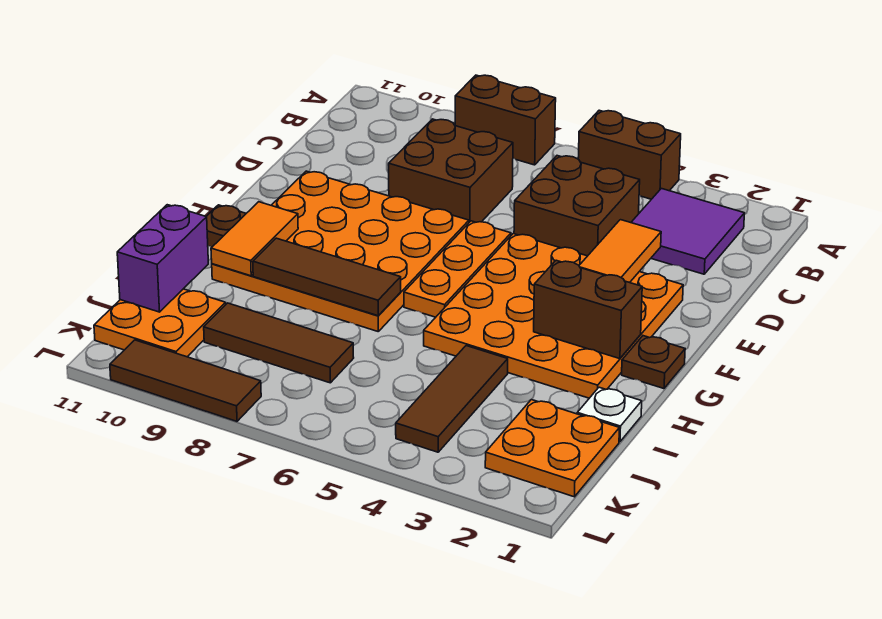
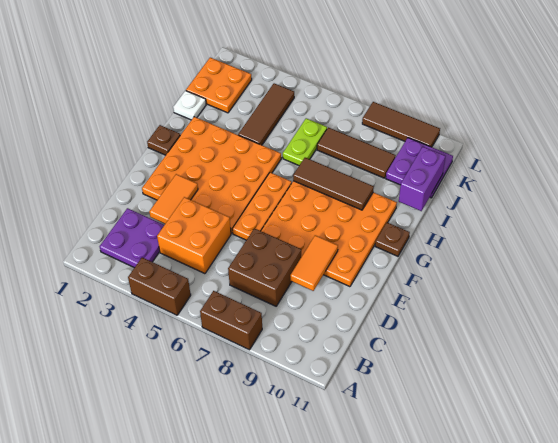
purple tile B2:C3 level 1 -> purple plate B2:C3 level 1
brown brick C4:D5 level 1 -> orange brick C4:D5 level 1
brown brick G2:G3 level 2 -> none
orange tile G10:H10 level 2 -> orange tile D9:E9 level 2
none -> lime plate I6:J6 level 1
orange plate J10:K11 level 1 -> purple plate J10:K11 level 1

